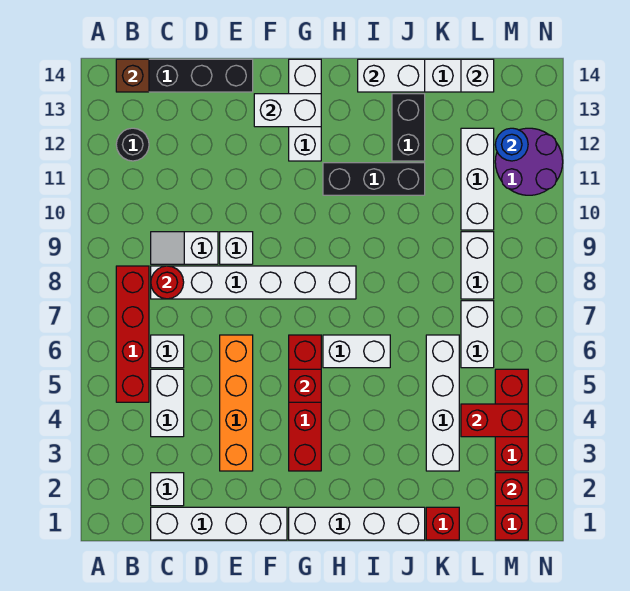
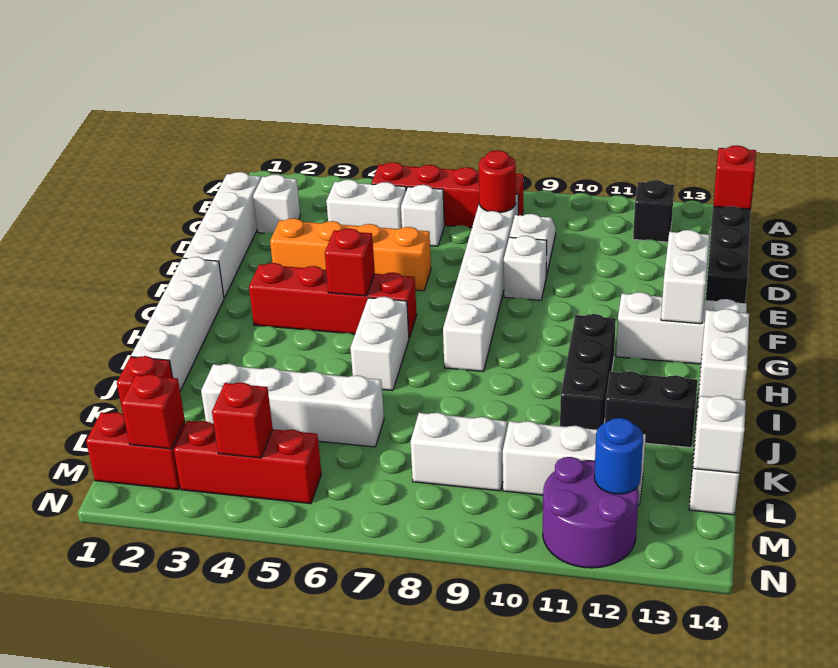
black round brick B12 level 1 -> black brick B12 level 1
brown brick B14 level 2 -> red brick B14 level 2
red brick L4:M4 level 2 -> red brick M4 level 2
white brick L6:L7 level 1 -> none

